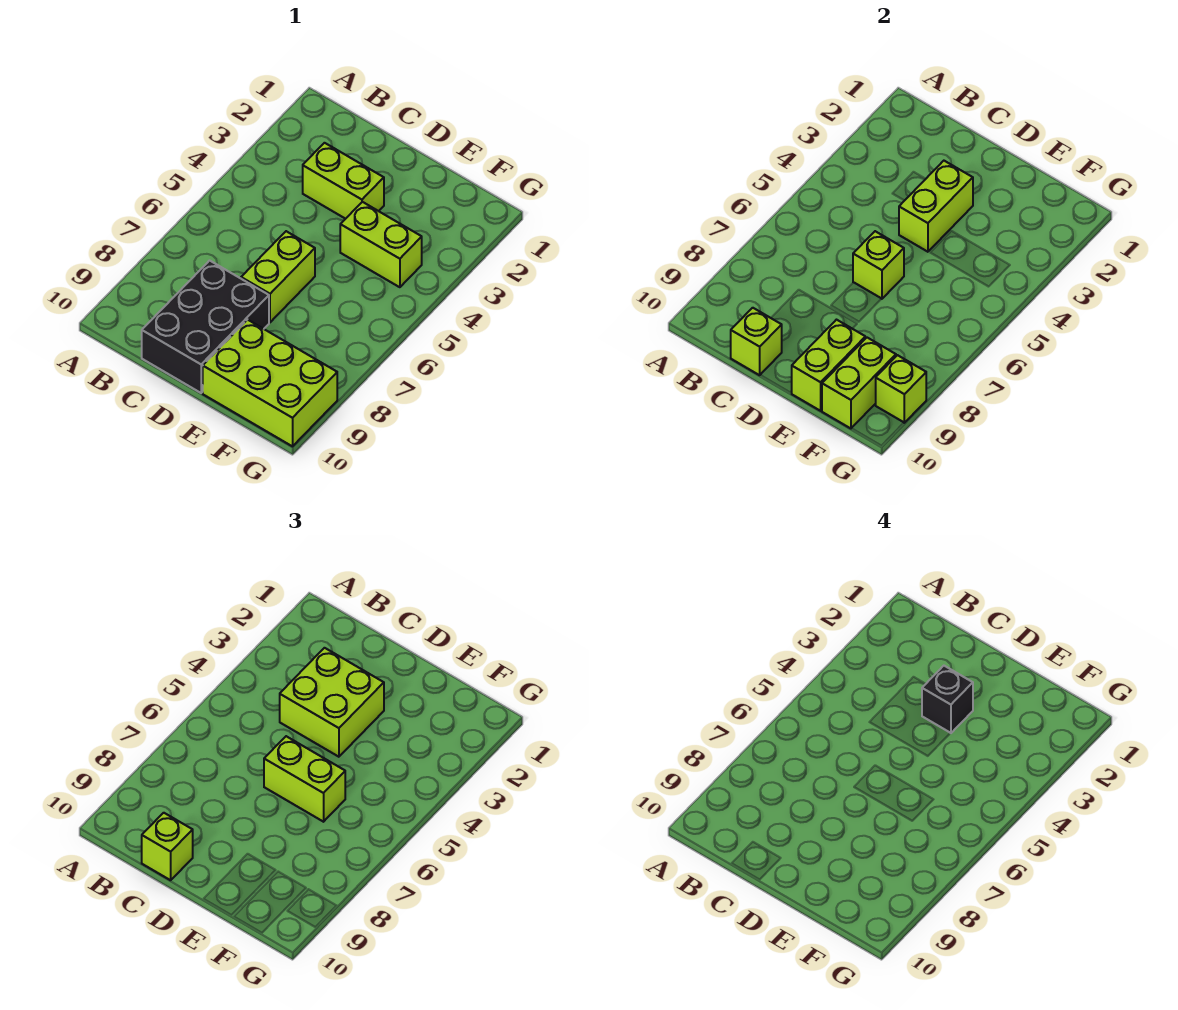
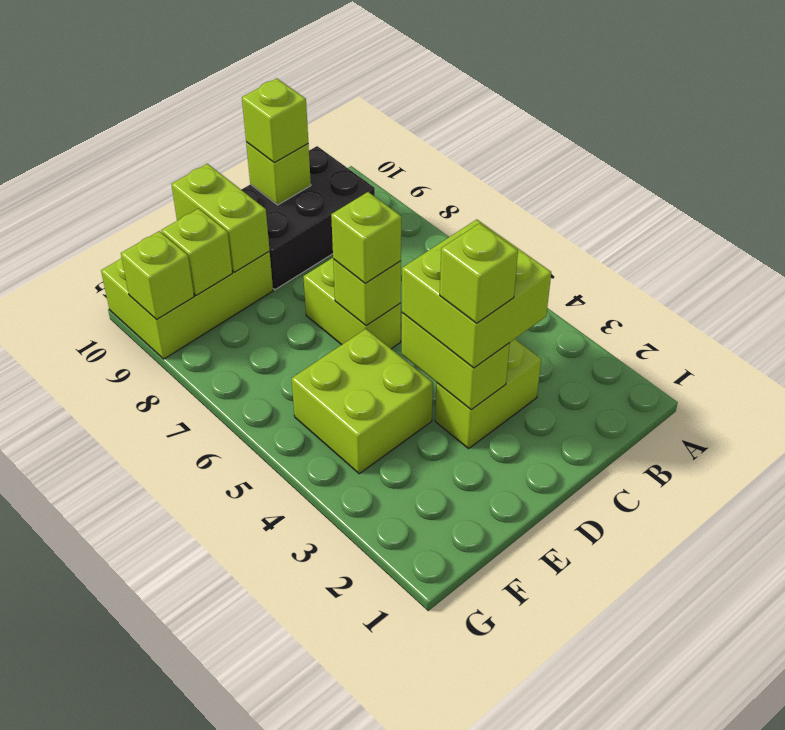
black brick C8:D10 level 1 -> black brick B9:D10 level 1
black brick D3 level 4 -> lime brick D3 level 4
lime brick D6:E6 level 3 -> lime brick D6 level 3
lime brick E4:F4 level 1 -> lime brick E4:F5 level 1
lime brick F9:F10 level 2 -> lime brick F9 level 2

